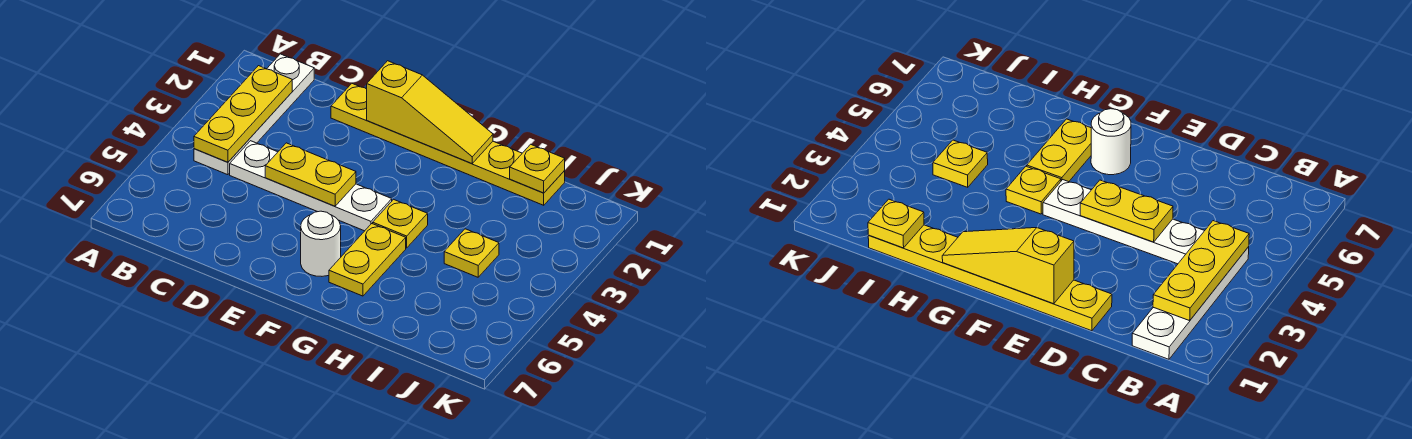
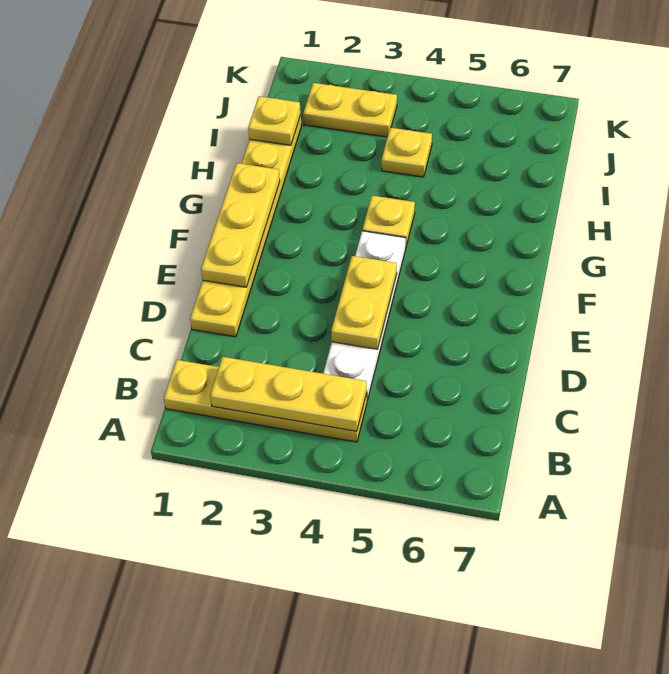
white plate B1:B4 level 1 -> yellow plate B1:B4 level 1
yellow slope E1:G1 level 2 top E -> yellow plate E1:G1 level 2
white round brick F6 level 1 -> none
yellow plate G5:G6 level 1 -> yellow plate J2:J3 level 1

